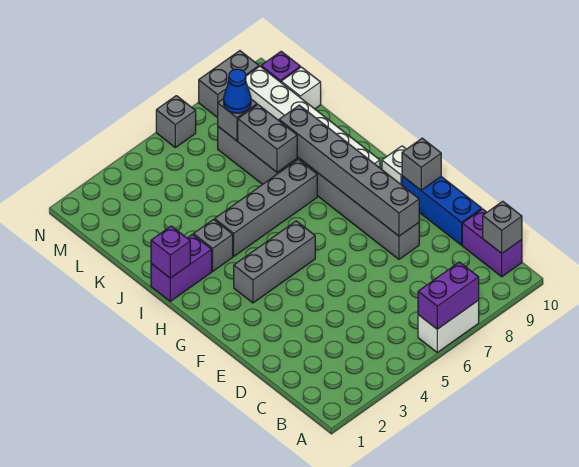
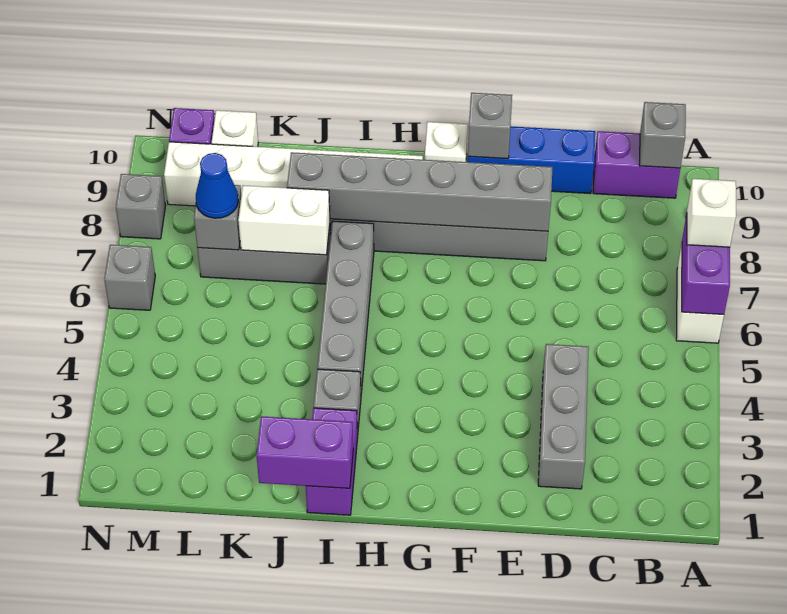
none -> white brick A7 level 3
grey brick G3:G5 level 1 -> grey brick D2:D4 level 1
purple brick I1 level 2 -> purple brick I1:J1 level 2
grey brick J7:K7 level 2 -> white brick J7:K7 level 2
grey brick N8:N9 level 1 -> grey brick N8 level 1

